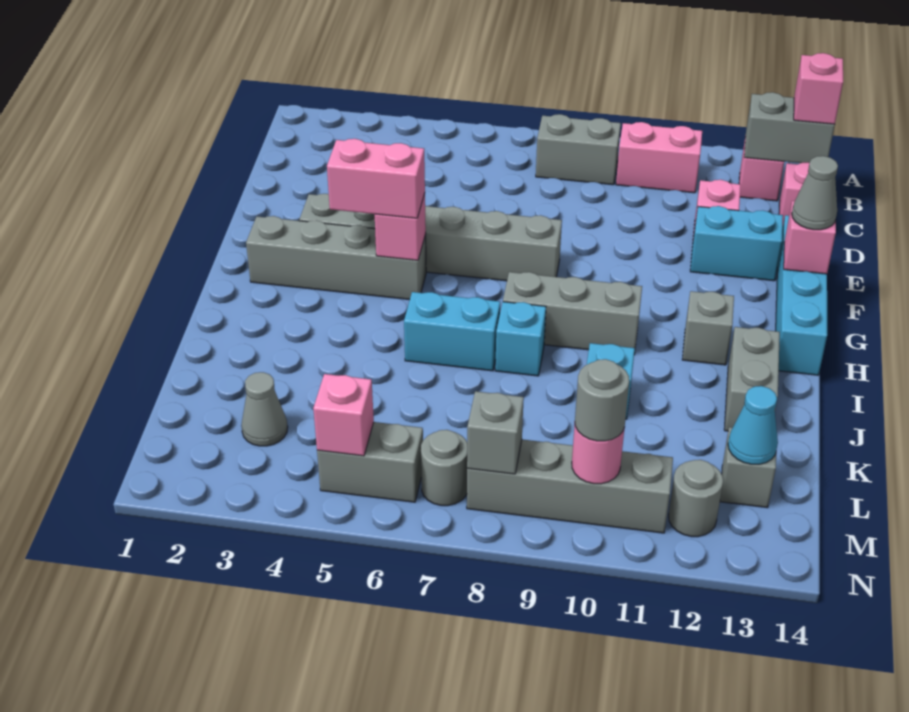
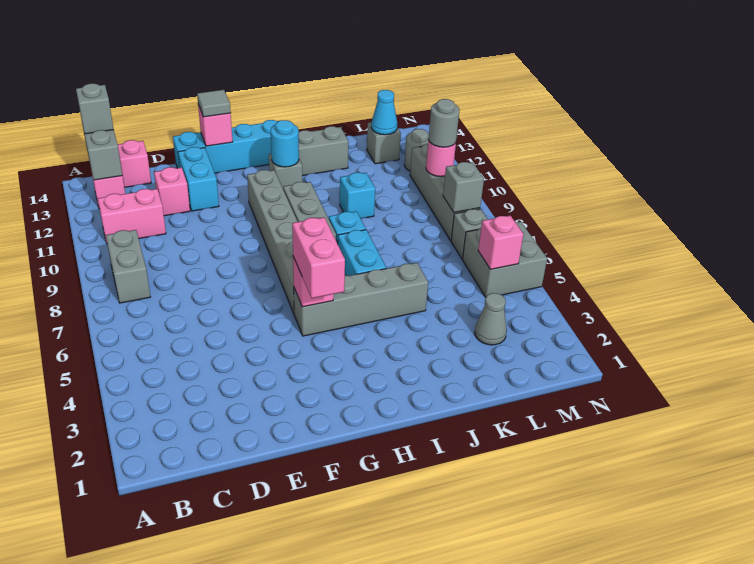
pink brick B10:B11 level 1 -> pink brick B11:C11 level 1
pink brick B14 level 3 -> grey brick B14 level 3
grey brick F3:F8 level 1 -> grey brick G6:G11 level 1
grey cone F14 level 3 -> grey tile F14 level 3
grey brick G2:G5 level 1 -> grey brick G5:J5 level 1
none -> cyan round brick H12 level 2
grey brick M5:M6 level 1 -> grey brick M5:N6 level 1
grey round brick M7 level 1 -> grey brick M7 level 1

